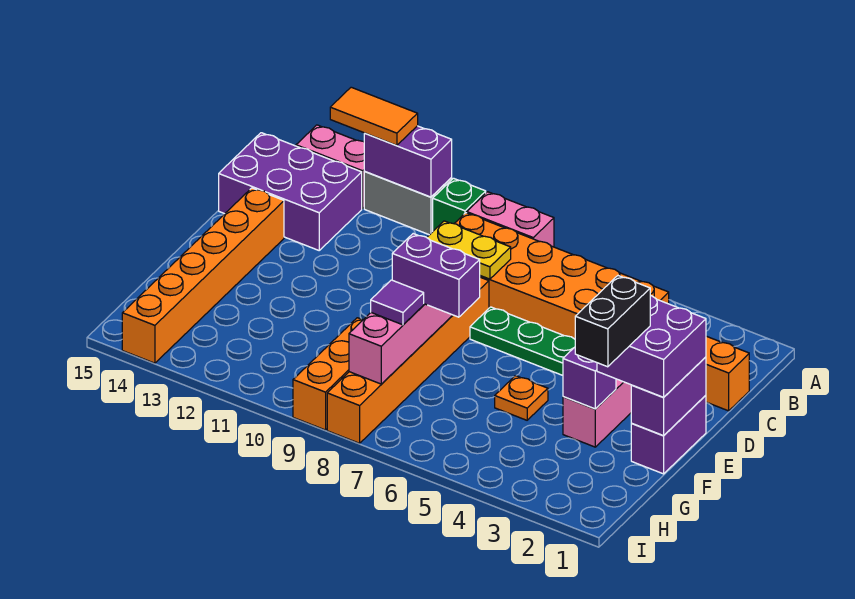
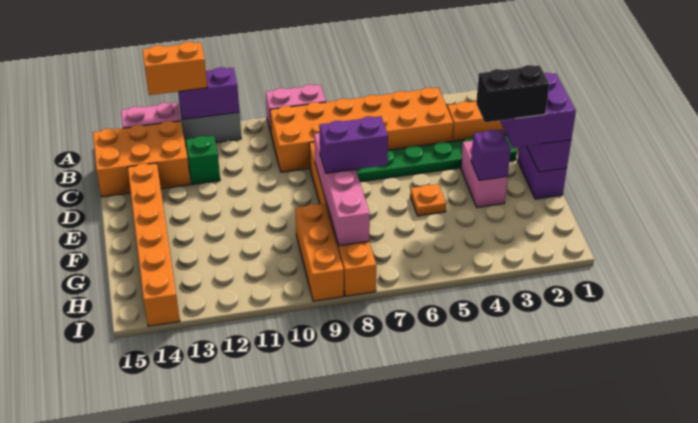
green brick A10 level 1 -> green brick C12 level 1
orange tile A12:A13 level 3 -> orange brick A12:A13 level 3
purple brick B13:C15 level 1 -> orange brick B13:C15 level 1
yellow plate C8:C9 level 2 -> none
black brick F2:G2 level 4 -> black brick F2:F3 level 4
purple tile G8 level 3 -> none

